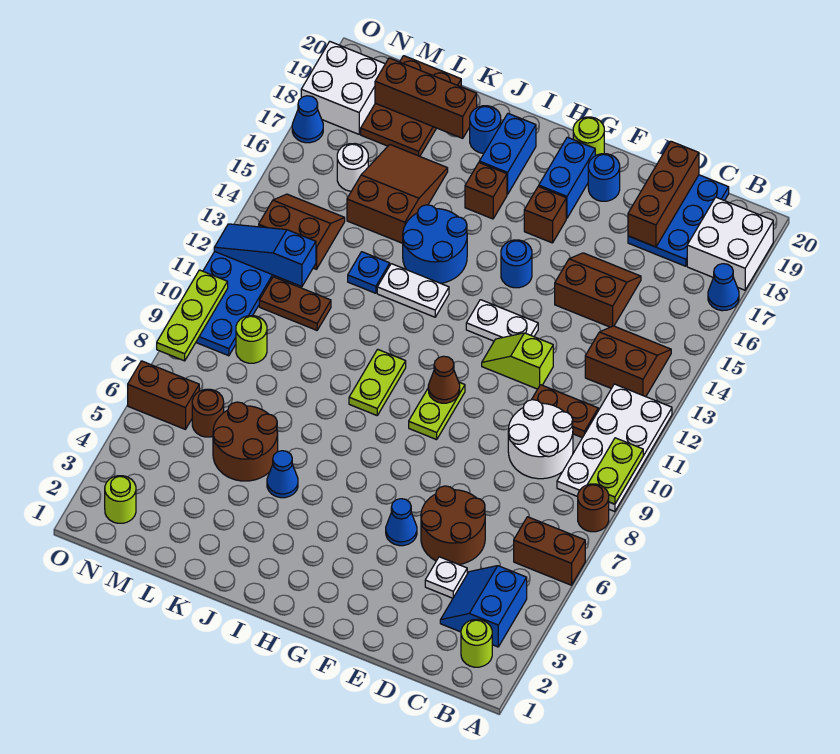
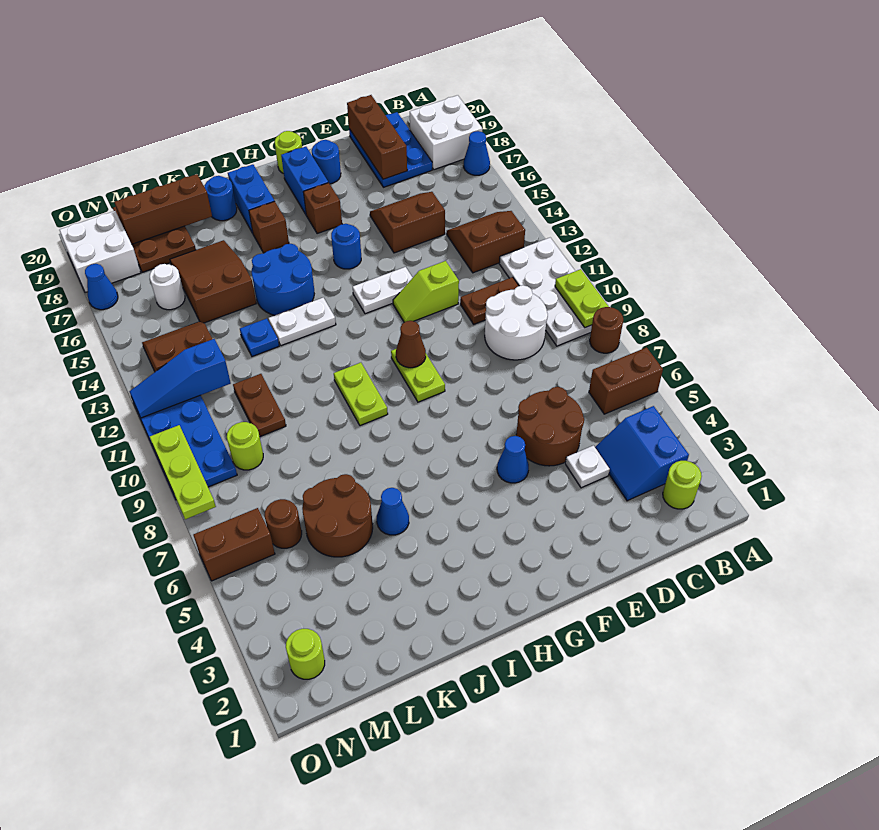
brown plate L11:M11 level 1 -> brown plate L10:L11 level 1

